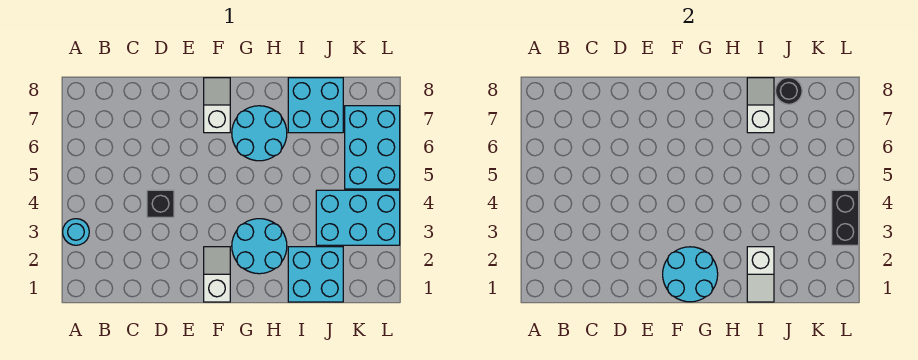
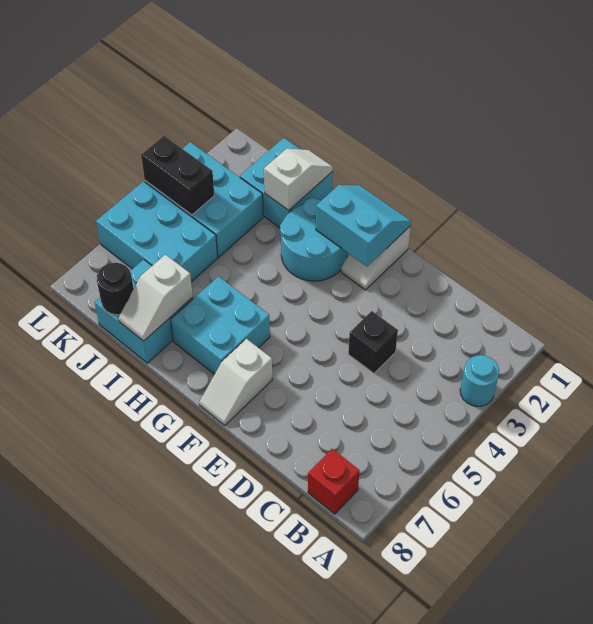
none -> red brick B8 level 1
cyan round brick F1:G2 level 2 -> cyan slope F1:G2 level 2 top 2
cyan round brick G6:H7 level 1 -> cyan brick G6:H7 level 1
cyan brick K5:L7 level 1 -> cyan brick J5:L6 level 1
black brick L3:L4 level 2 -> black brick K4:L4 level 2

